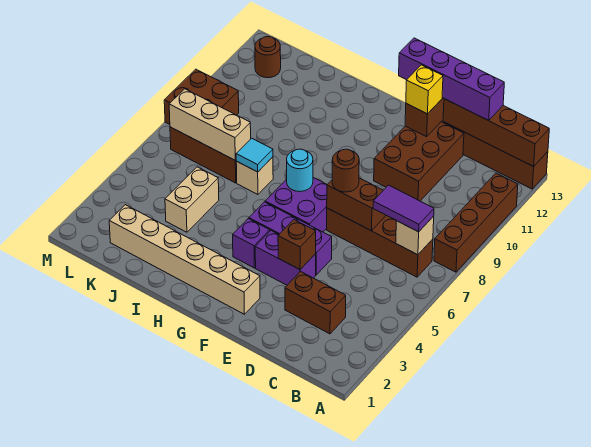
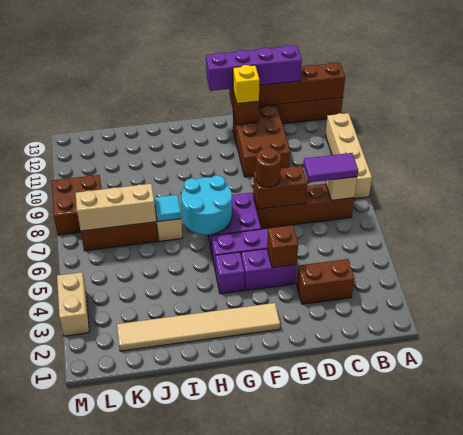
brown brick A8:A11 level 1 -> tan brick A8:A11 level 1
tan brick F2:K2 level 1 -> tan tile F2:K2 level 1
cyan round brick G7 level 2 -> cyan round brick G6:H7 level 2
tan brick J4:J5 level 1 -> tan brick M3:M4 level 1
brown round brick L12 level 1 -> none

